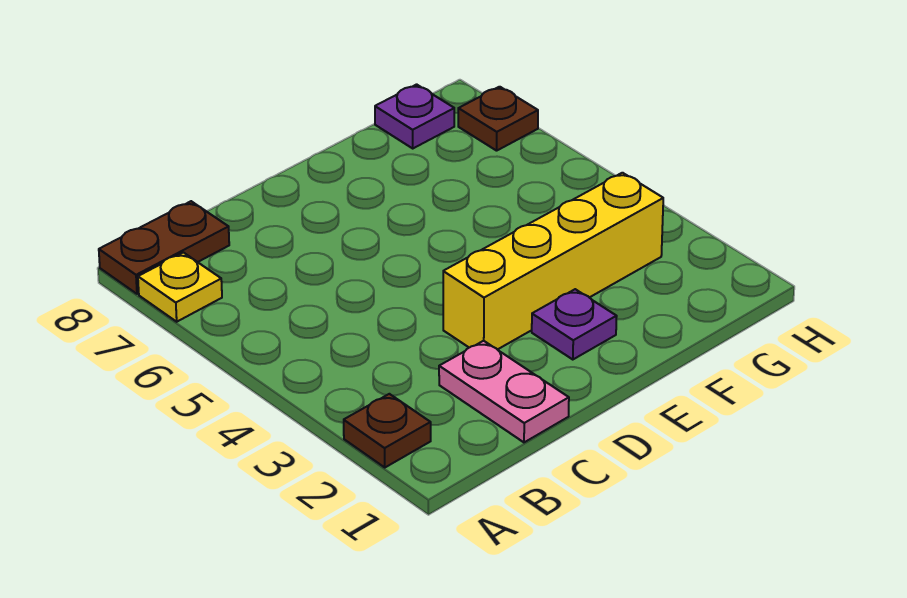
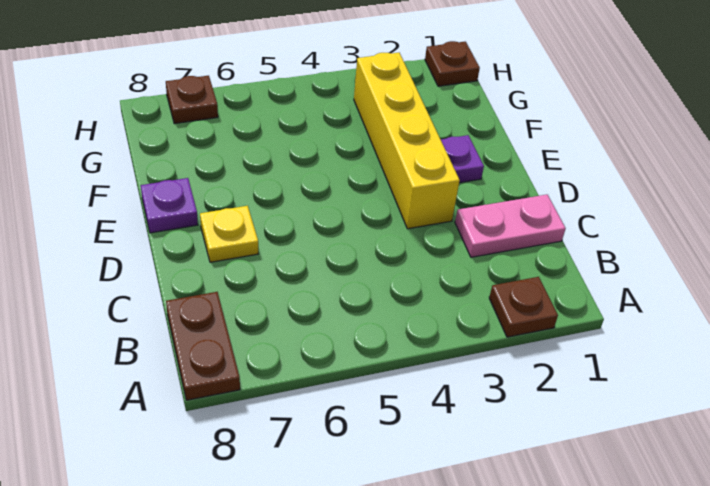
yellow plate A7 level 1 -> yellow plate D7 level 1
purple plate G8 level 1 -> purple plate E8 level 1
none -> brown plate H1 level 1

